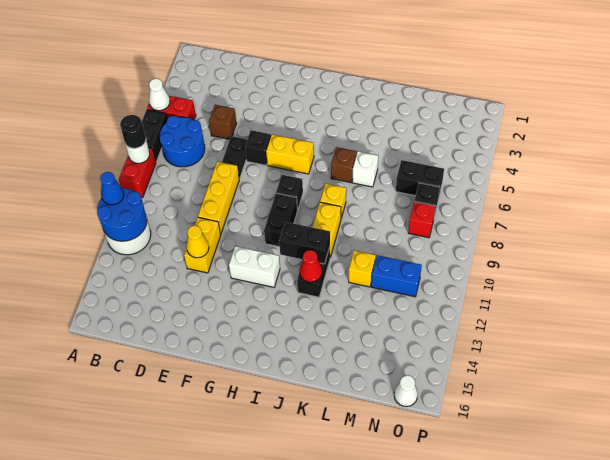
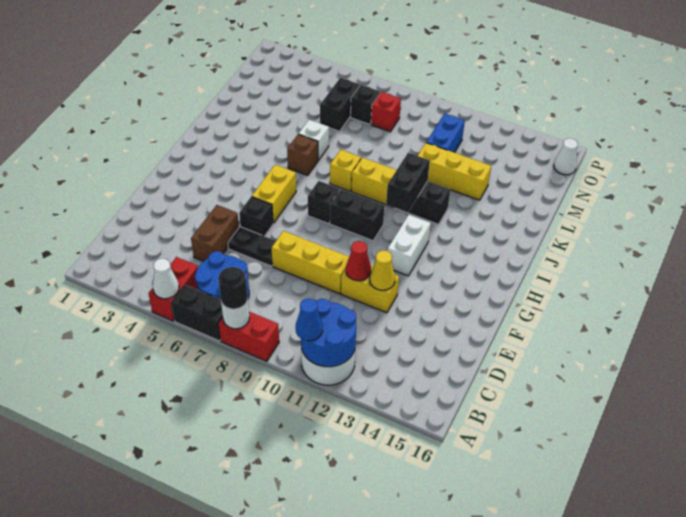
brown brick D5 level 1 -> brown brick D5:E5 level 1
red cone J12 level 2 -> red cone E11 level 2
yellow brick L11 level 1 -> yellow brick L11:L13 level 1

